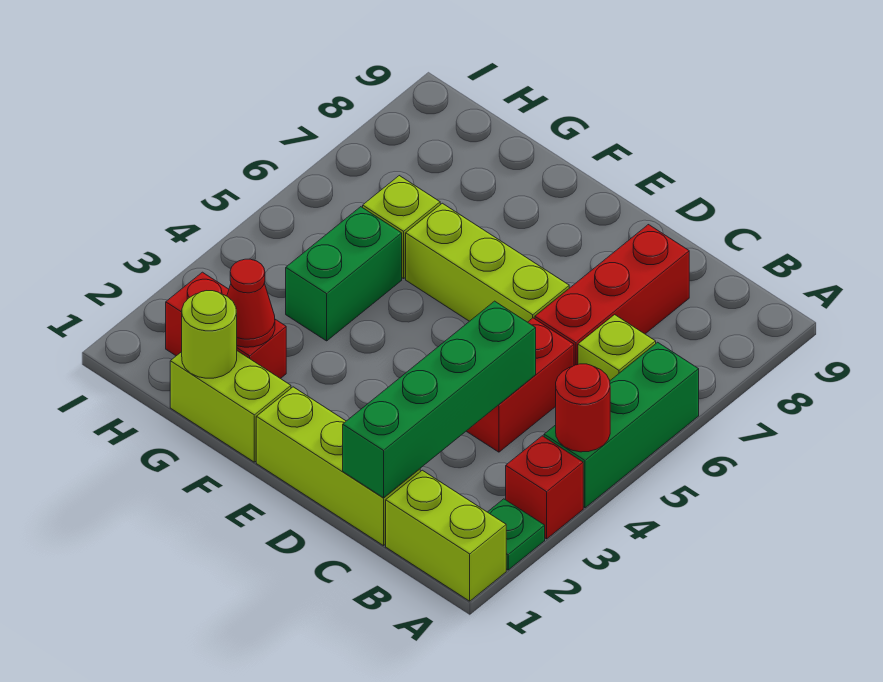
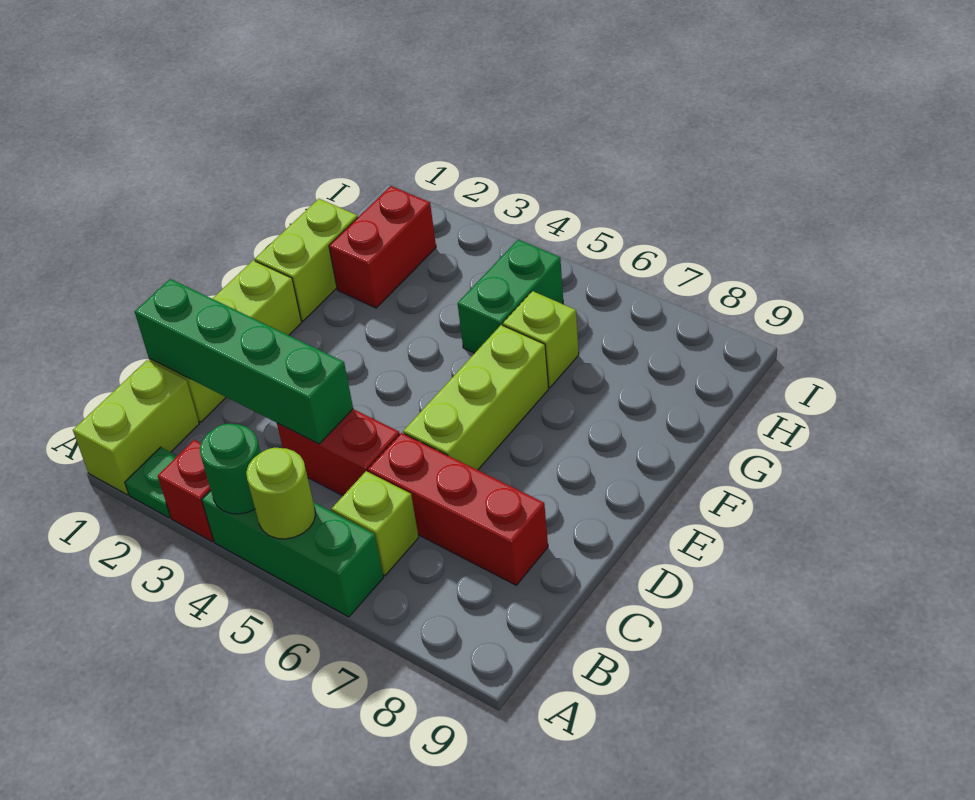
red round brick A4 level 2 -> green round brick A4 level 2
lime round brick G1 level 2 -> lime round brick A5 level 2
red cone G2 level 2 -> none
green brick G4:G5 level 1 -> green brick G5:H5 level 1

